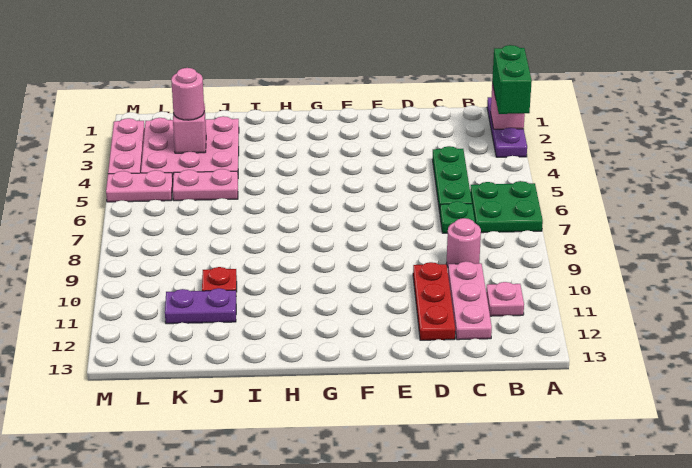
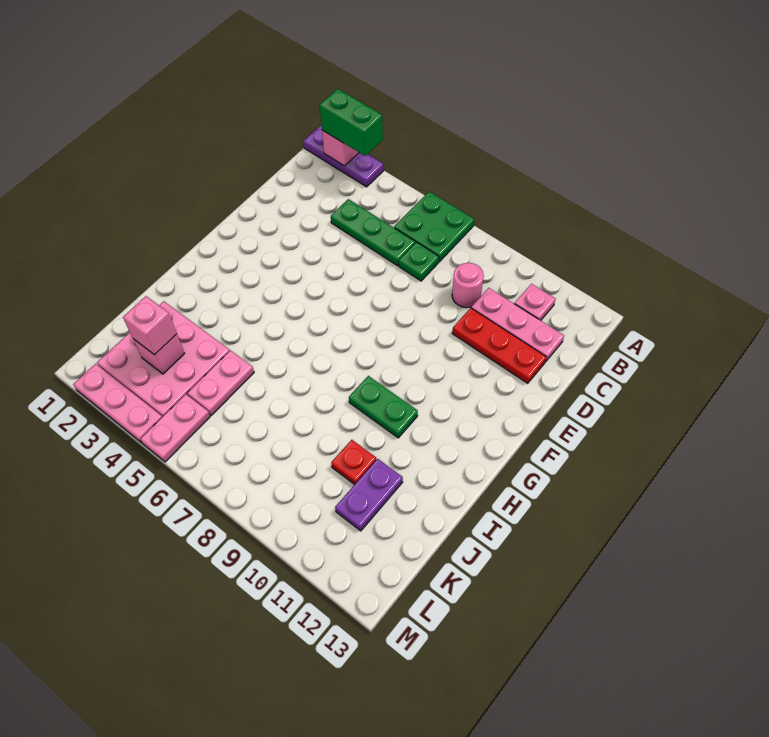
none -> green plate H9:H10 level 1
pink round brick K3 level 3 -> pink brick K3 level 3

